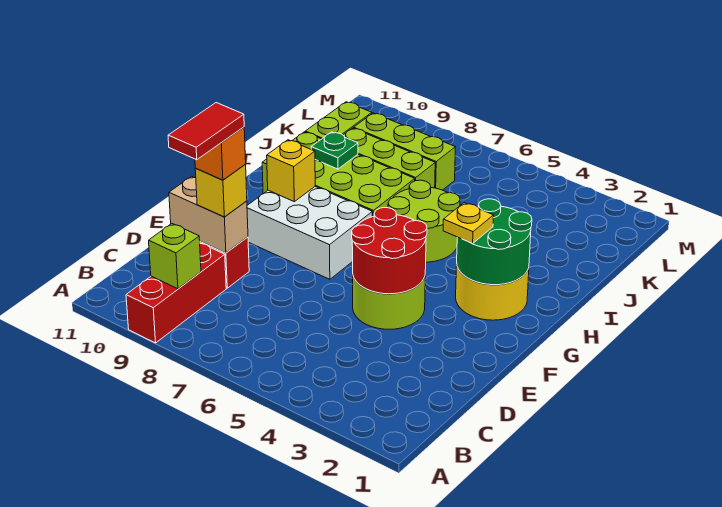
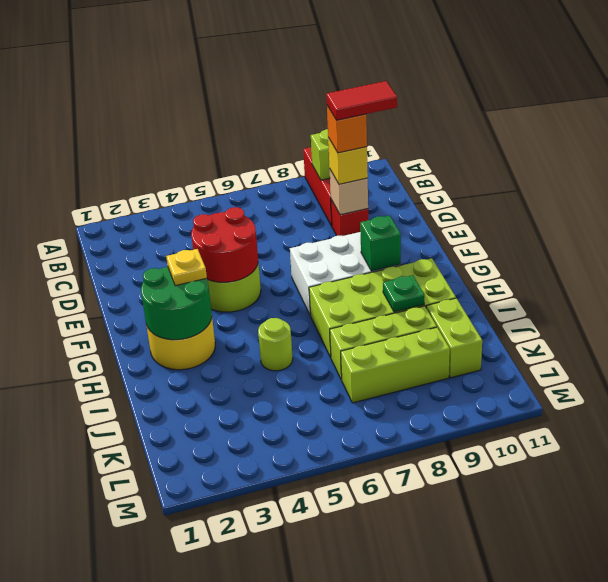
red tile C9:D9 level 5 -> red tile D9:D10 level 5
tan brick D9:D10 level 2 -> tan brick D9 level 2
yellow brick G9 level 2 -> green brick G9 level 2
lime round brick H5:I6 level 1 -> lime round brick I5 level 1

